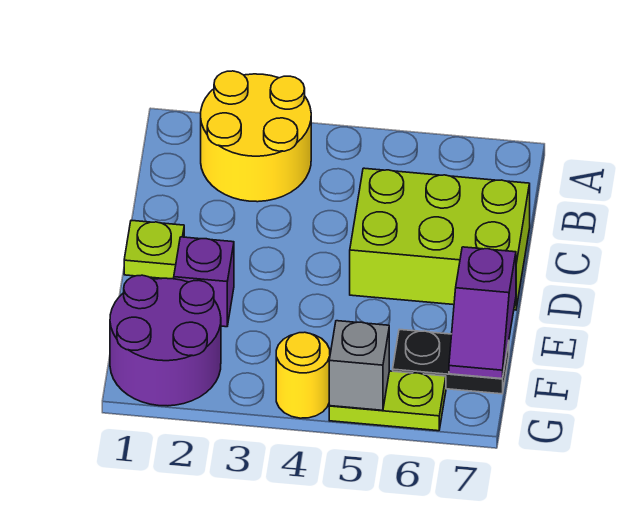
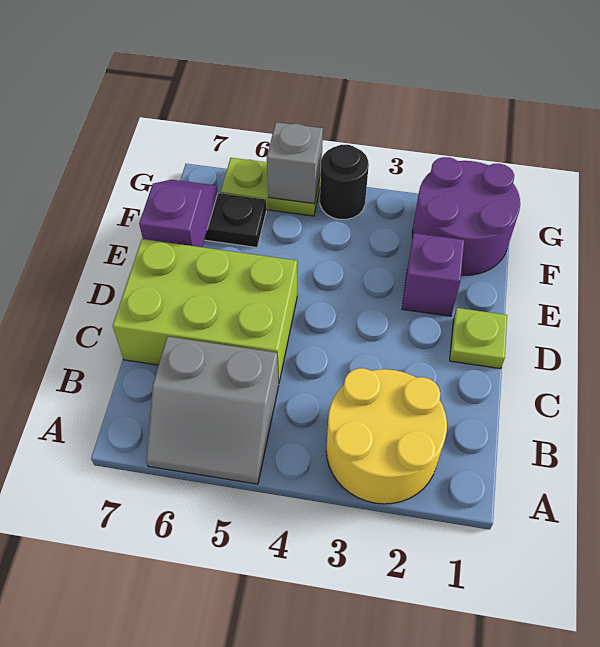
none -> grey slope A5:B6 level 1 top B
yellow round brick G4 level 1 -> black round brick G4 level 1

